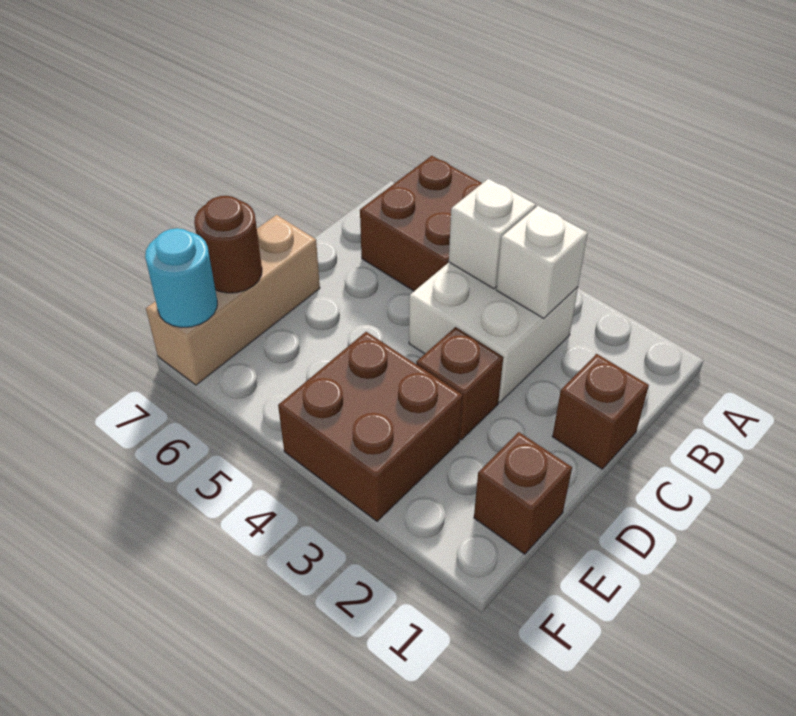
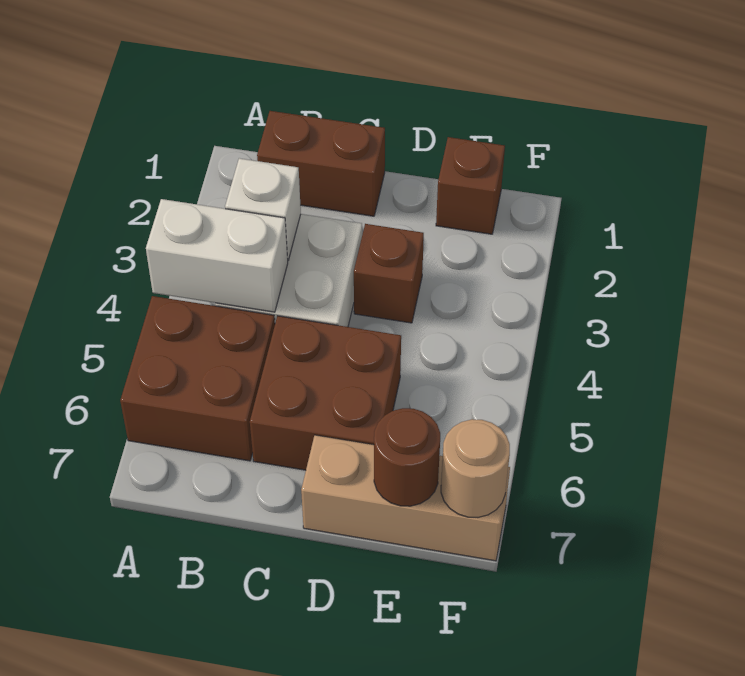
white brick B4 level 2 -> white brick A4:B4 level 2
brown brick C1 level 1 -> brown brick B1:C1 level 1
brown brick E3:F4 level 1 -> brown brick C5:D6 level 1
cyan round brick F7 level 2 -> tan round brick F7 level 2

